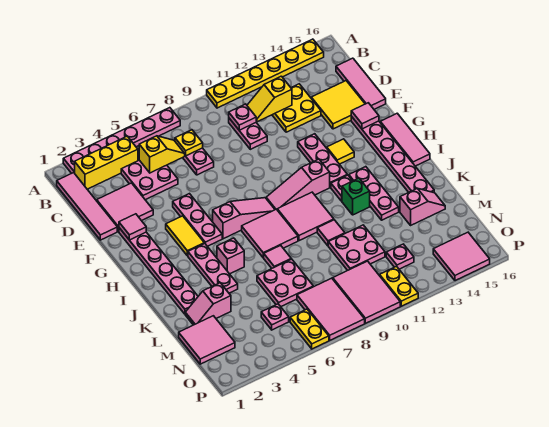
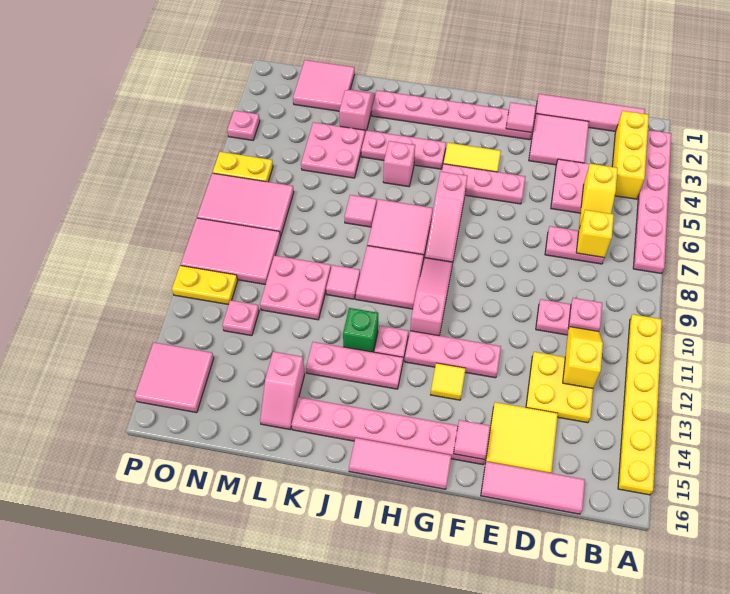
yellow plate C7 level 2 -> yellow brick C7 level 2
pink plate L6:M7 level 1 -> pink plate L4:M5 level 1
pink plate N5 level 1 -> pink plate P4 level 1

